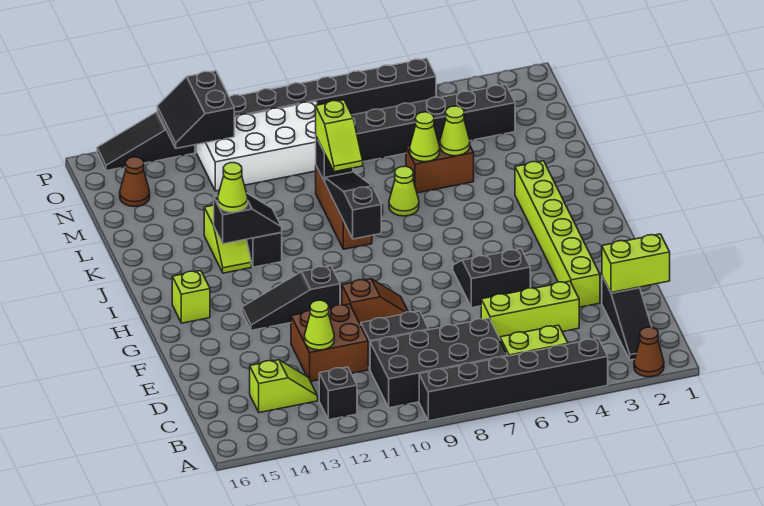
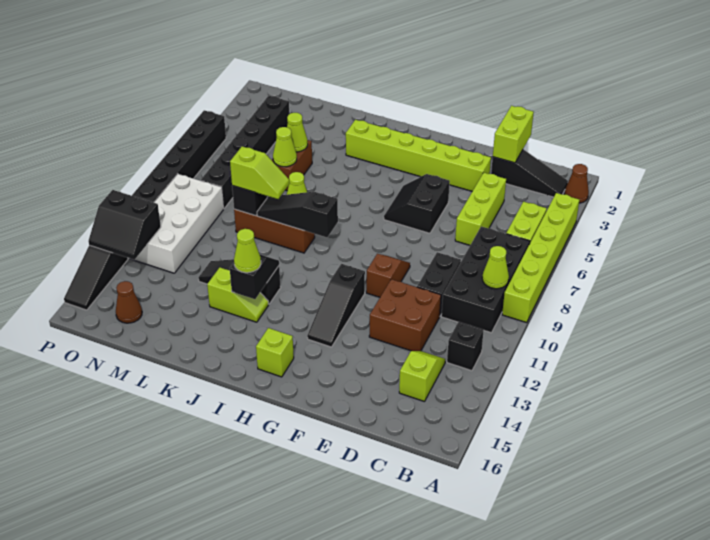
black brick A4:A9 level 1 -> lime brick A4:A9 level 1
lime cone D12 level 2 -> lime cone B9 level 2

